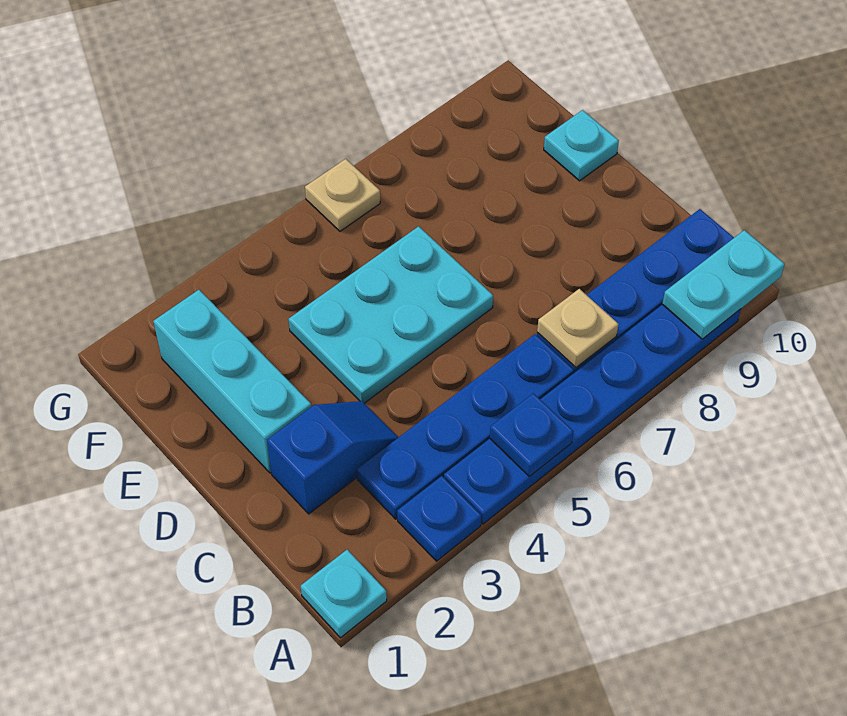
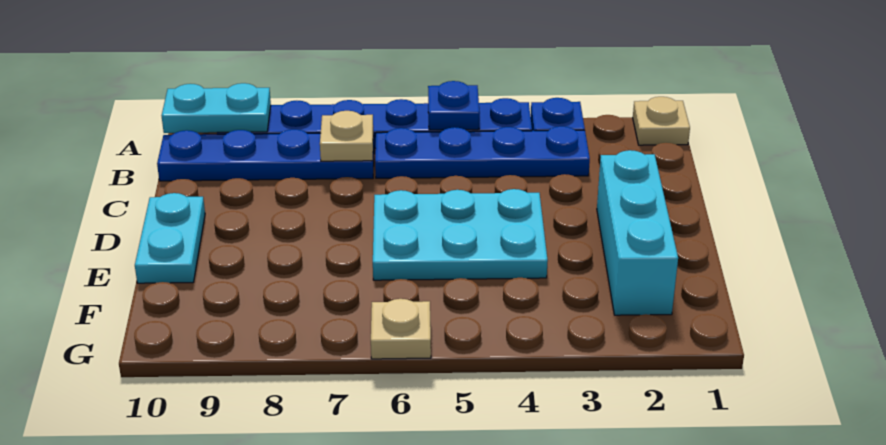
cyan plate A1 level 1 -> tan plate A1 level 1
blue slope C2:C3 level 1 top 2 -> none
cyan plate E10 level 1 -> cyan plate D10:E10 level 1

